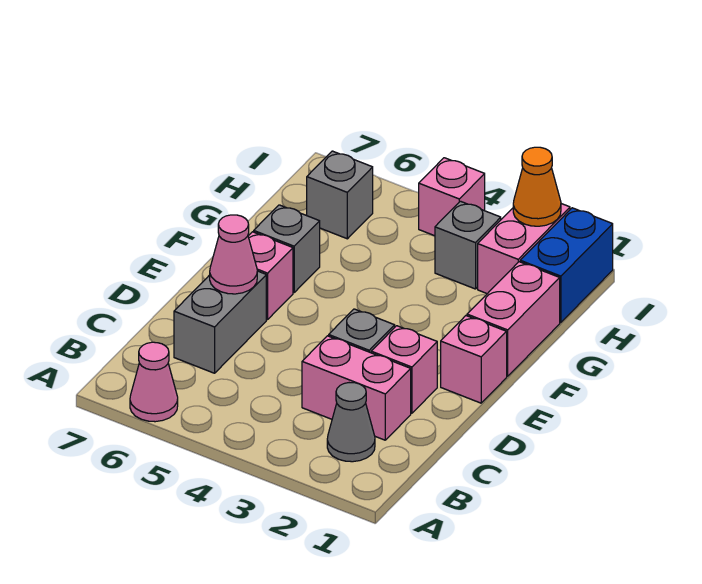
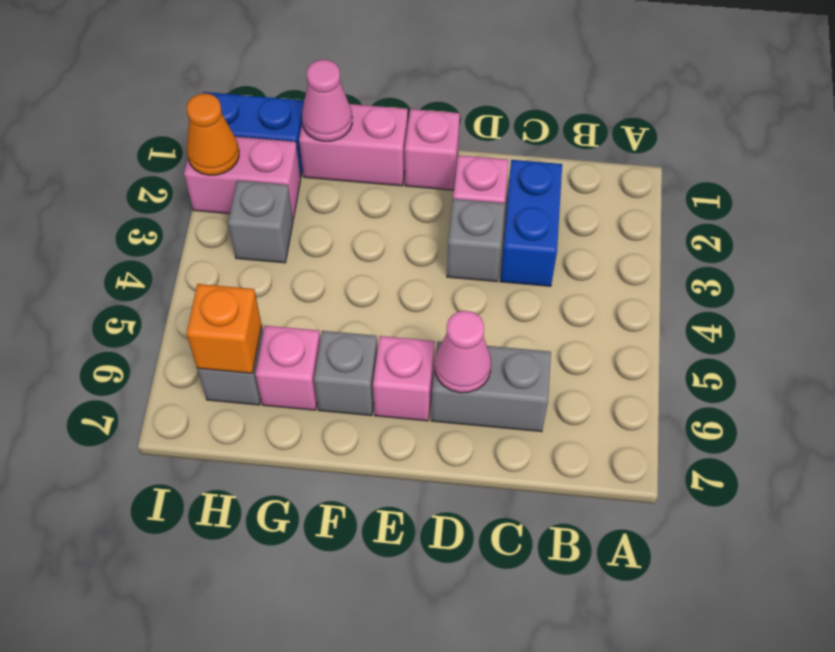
pink cone A6 level 1 -> pink cone G1 level 2
grey cone B2 level 1 -> none
pink brick C2:C3 level 1 -> blue brick C2:C3 level 1
none -> orange brick H6 level 2
pink brick I4 level 1 -> pink brick G6 level 1

